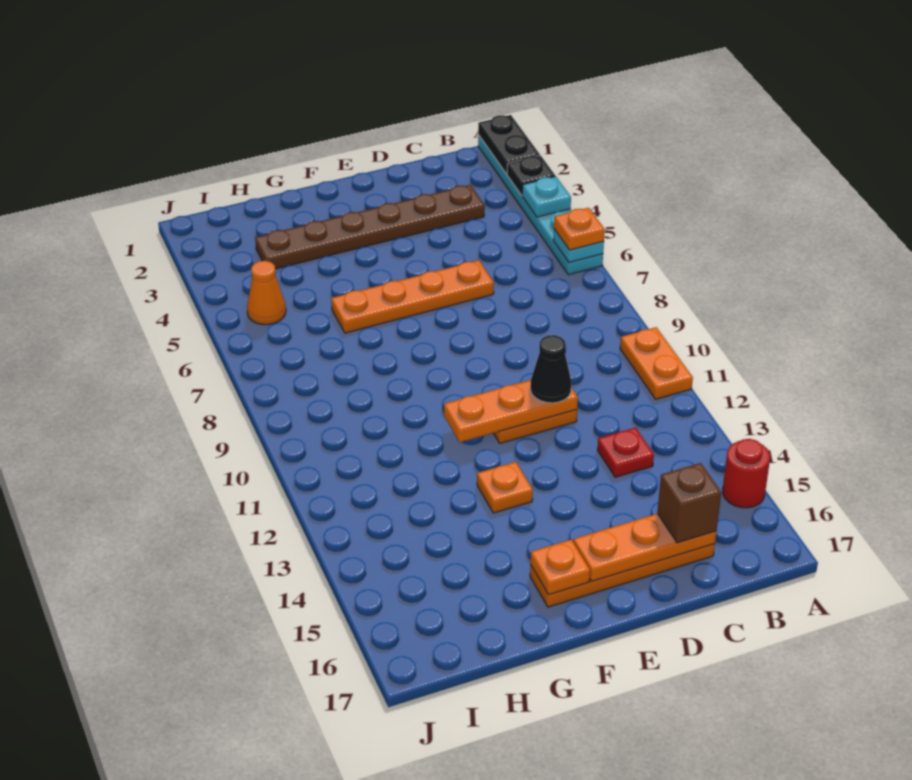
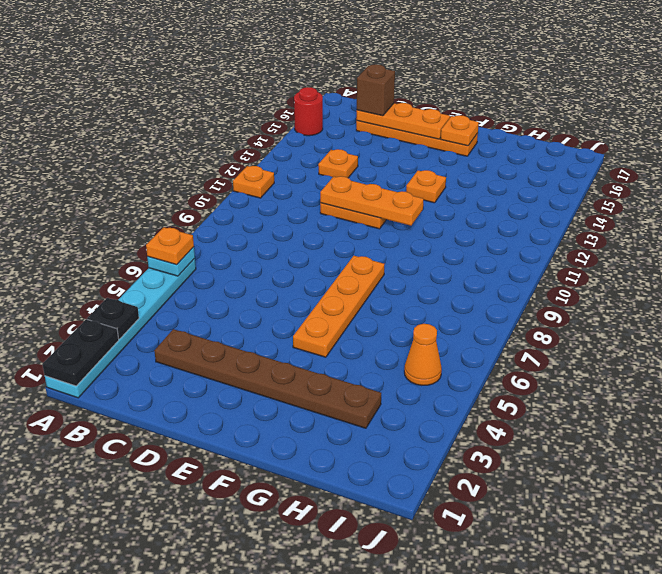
cyan plate A4 level 2 -> none
orange plate A10:A11 level 1 -> orange plate A11 level 1
red plate C13 level 1 -> orange plate C13 level 1
orange plate D6:G6 level 1 -> orange plate F5:F8 level 1
black cone D11 level 3 -> none

